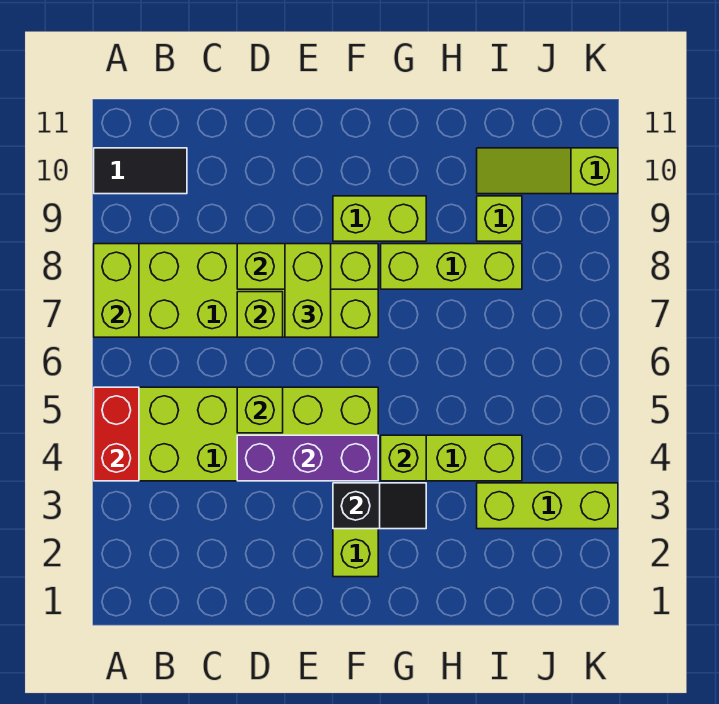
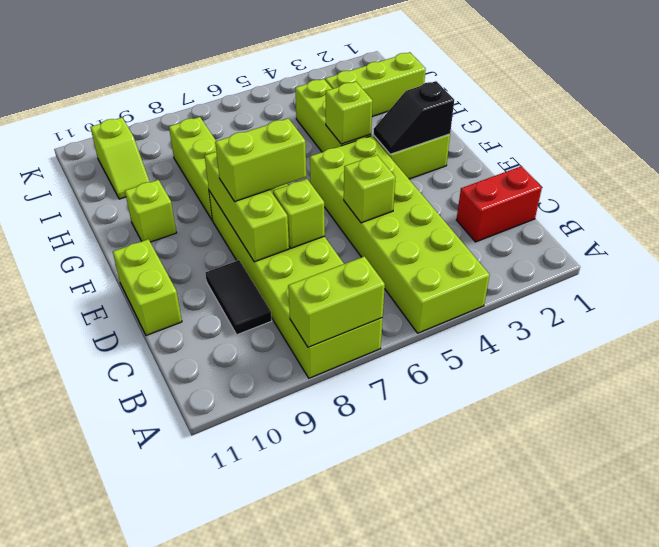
red brick A4:A5 level 2 -> red brick C1:C2 level 1
black tile A10:B10 level 1 -> black tile C9:D9 level 1
purple brick D4:F4 level 2 -> none
black slope F3:G3 level 2 top F -> black slope F2:F3 level 2 top 2
lime brick F9:G9 level 1 -> lime brick D11:E11 level 1
lime brick I3:K3 level 1 -> lime brick I1:I3 level 1
lime brick I9 level 1 -> lime brick G10 level 1
lime slope I10:K10 level 1 top K -> lime slope I10:J10 level 1 top J

